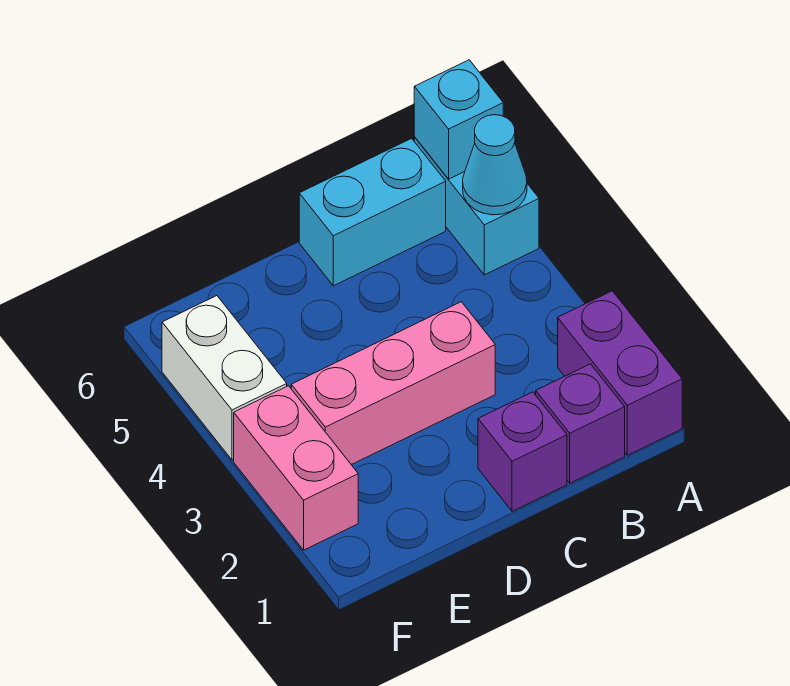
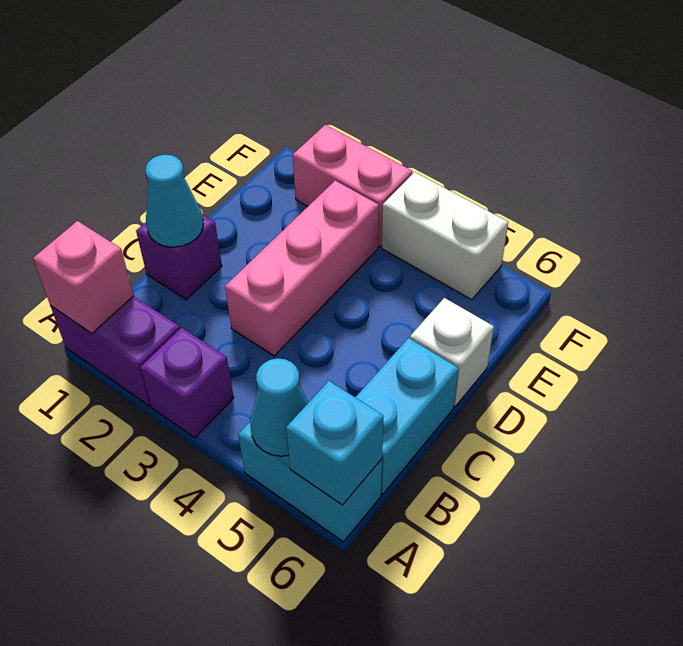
none -> pink brick A1 level 2
purple brick B1 level 1 -> purple brick A3 level 1
none -> cyan cone C1 level 2
none -> white brick D6 level 1

